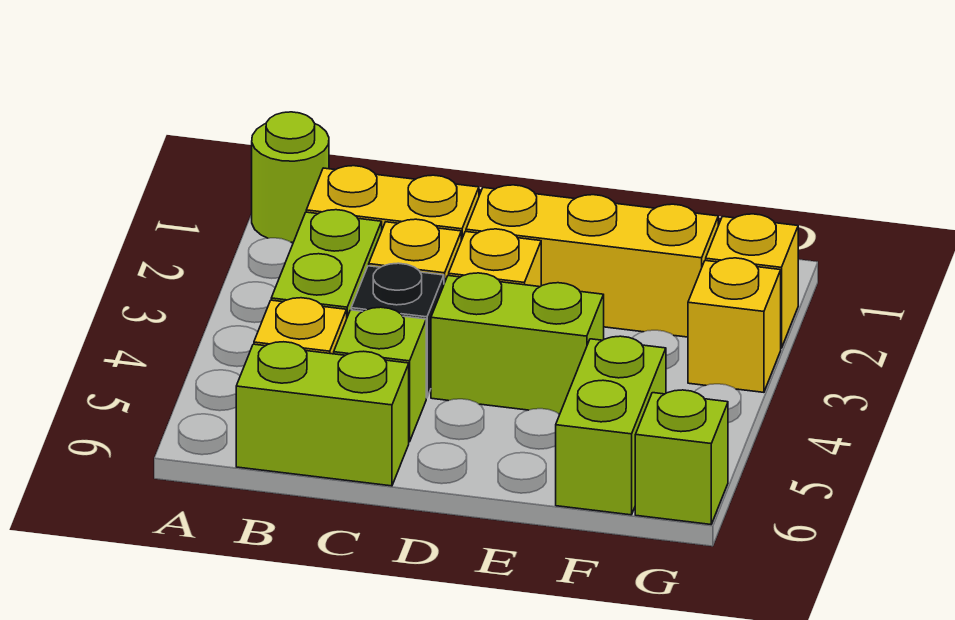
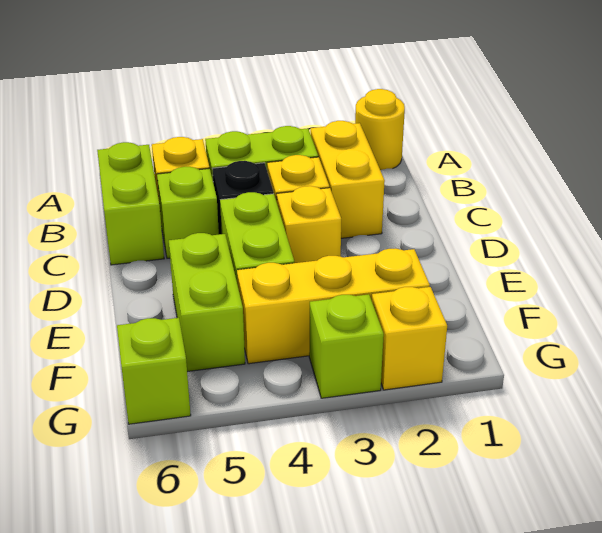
lime round brick A1 level 1 -> yellow round brick A1 level 1
yellow brick D2:F2 level 1 -> yellow brick F2:F4 level 1
lime brick F5:F6 level 1 -> lime brick E5:F5 level 1
yellow brick G3 level 1 -> lime brick G3 level 1

